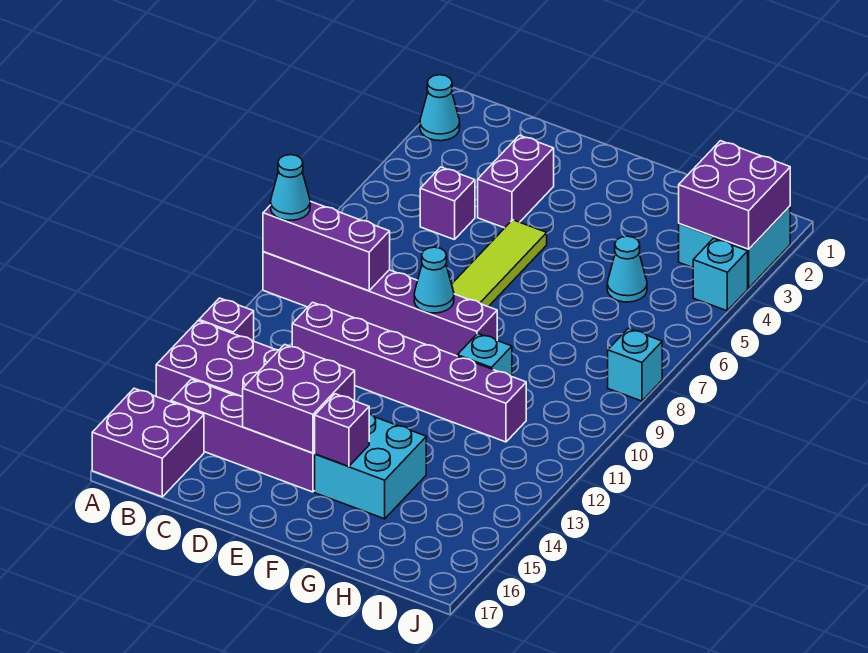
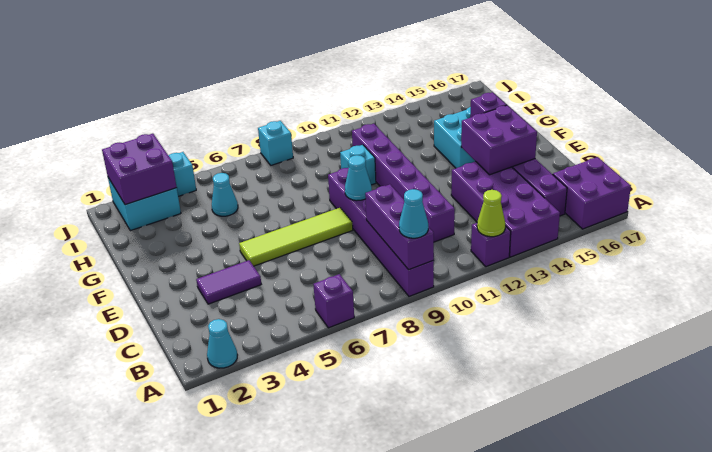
none -> lime cone A12 level 2
purple brick C5 level 1 -> purple brick A6 level 1
purple brick D3:D4 level 1 -> purple tile D3:D4 level 1

